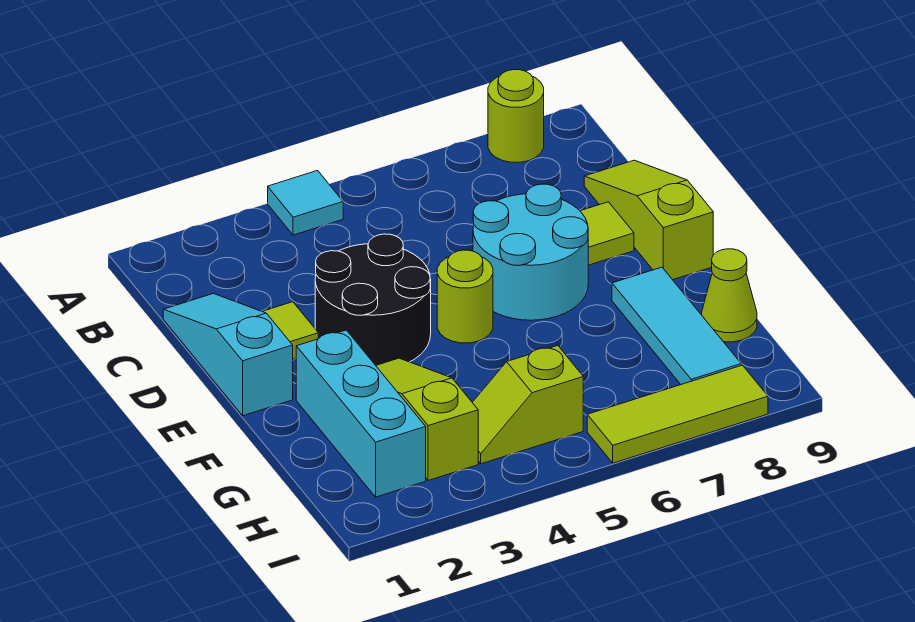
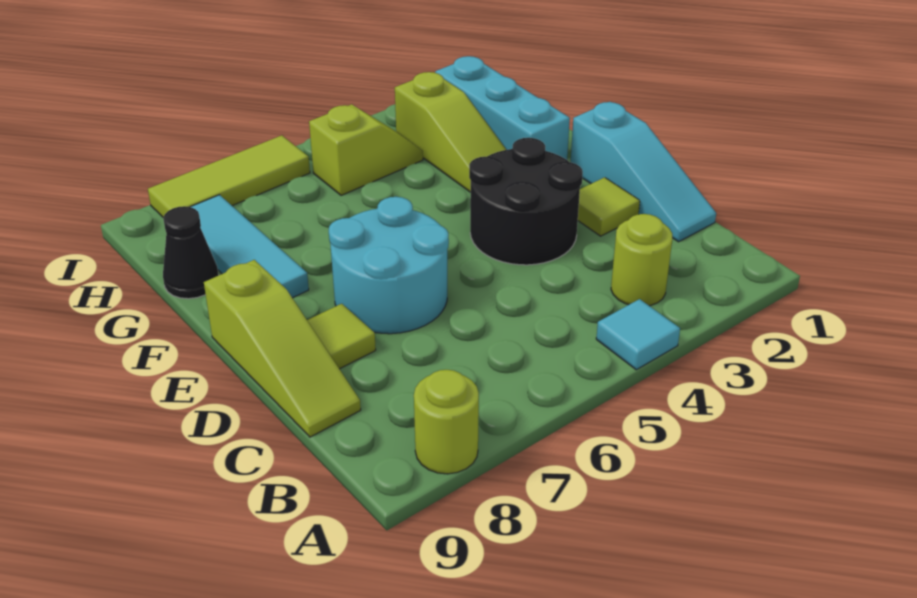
lime round brick E5 level 1 -> lime round brick B3 level 1
lime cone G9 level 1 -> black cone G9 level 1

